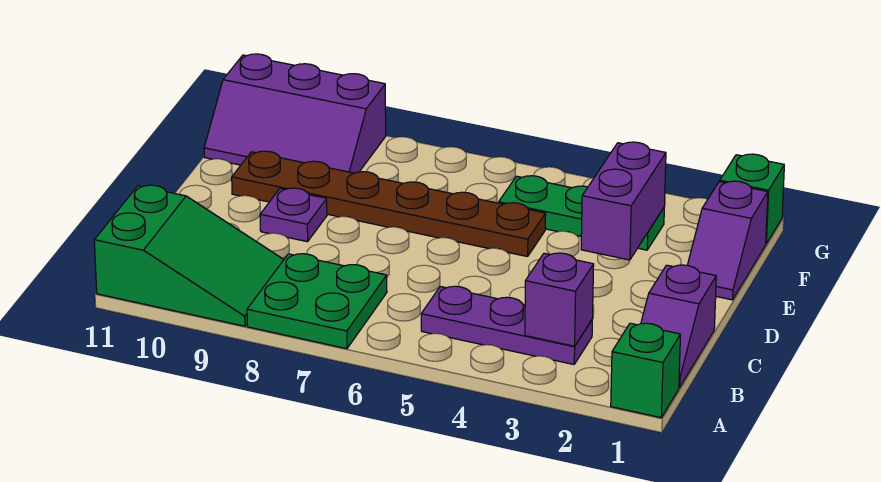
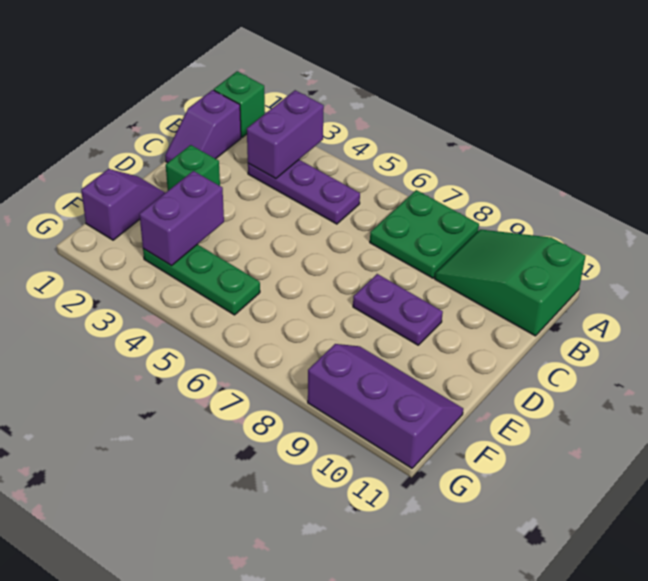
purple slope B1:C1 level 1 top C -> purple slope B1:C1 level 1 top B
purple brick B3 level 2 -> purple brick A3:B3 level 2
purple plate D9 level 1 -> purple plate D8:D9 level 1
brown plate E5:E10 level 1 -> none
green brick G1 level 1 -> green brick D2 level 1

